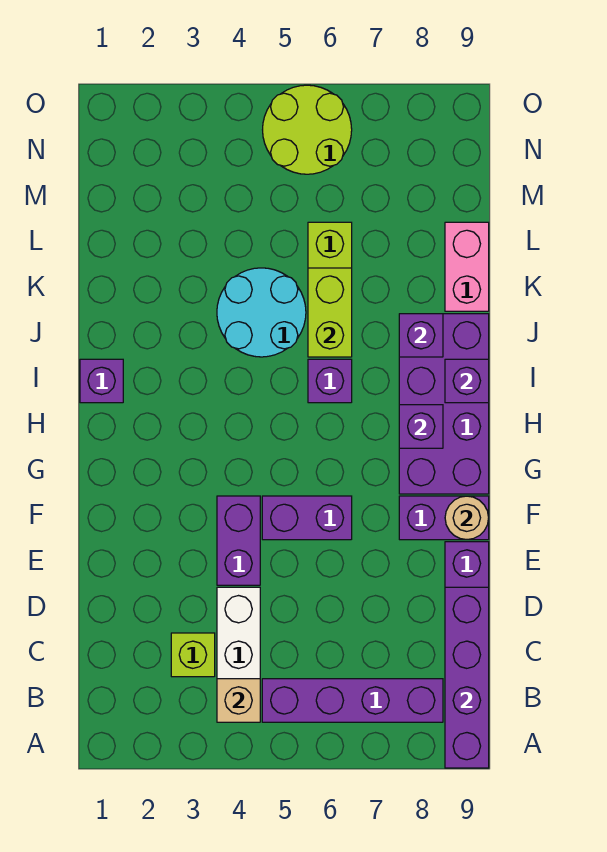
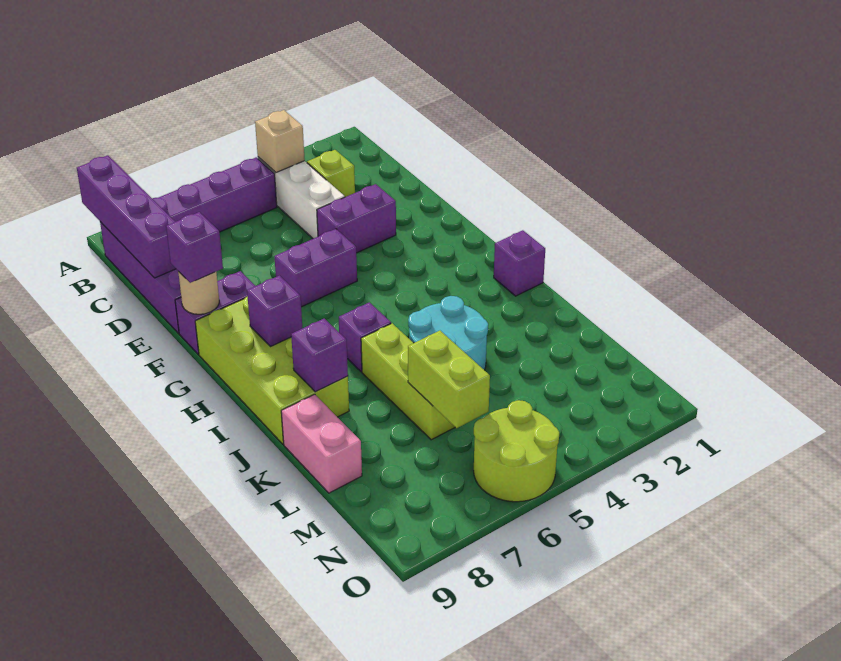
purple brick E4:F4 level 1 -> purple brick E3:E4 level 1
purple brick G8:J9 level 1 -> lime brick G8:J9 level 1
purple brick I9 level 2 -> purple brick F9 level 3
lime brick J6:K6 level 2 -> lime brick L6:M6 level 2

